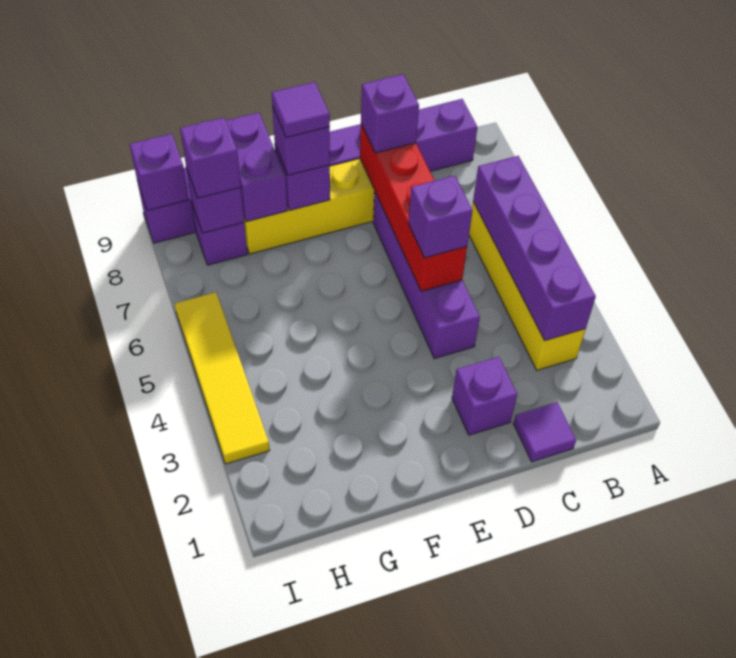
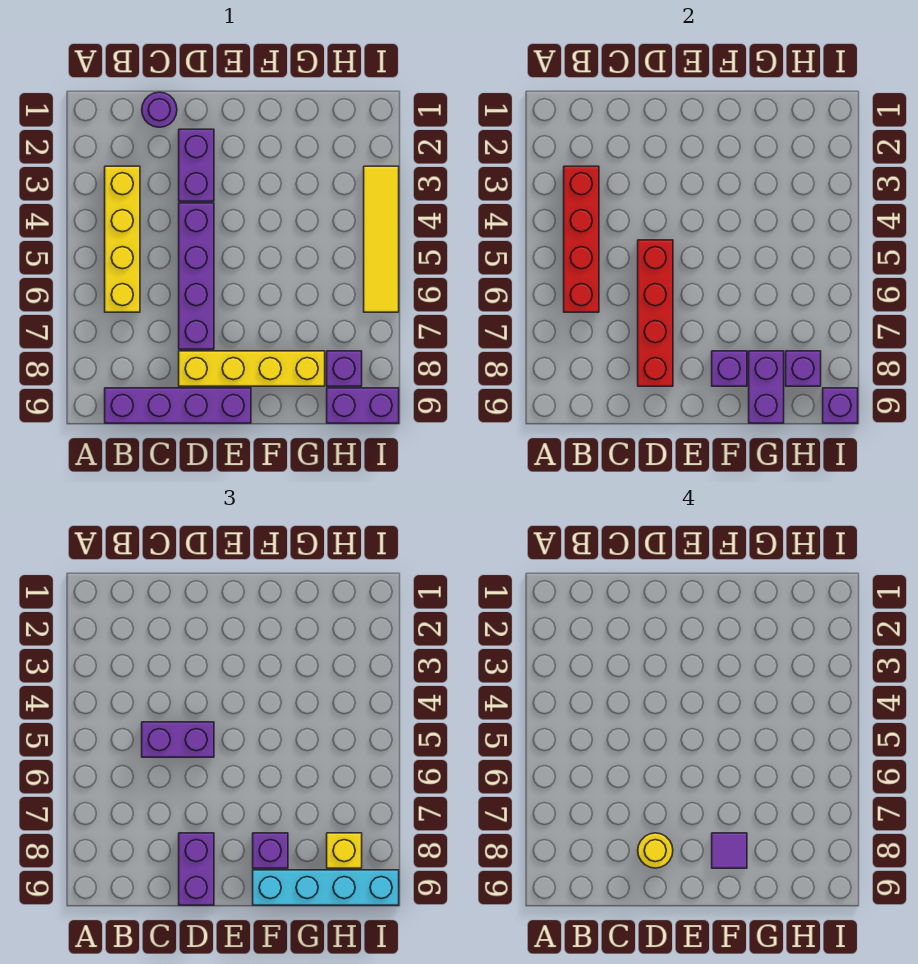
purple brick B3:B6 level 2 -> red brick B3:B6 level 2
purple tile C1 level 1 -> purple round brick C1 level 1
purple brick D2 level 1 -> purple brick D2:D3 level 1
purple brick D5 level 3 -> purple brick C5:D5 level 3
purple brick D8 level 3 -> purple brick D8:D9 level 3
none -> yellow round brick D8 level 4
none -> cyan brick F9:I9 level 3
purple brick H8 level 3 -> yellow brick H8 level 3

